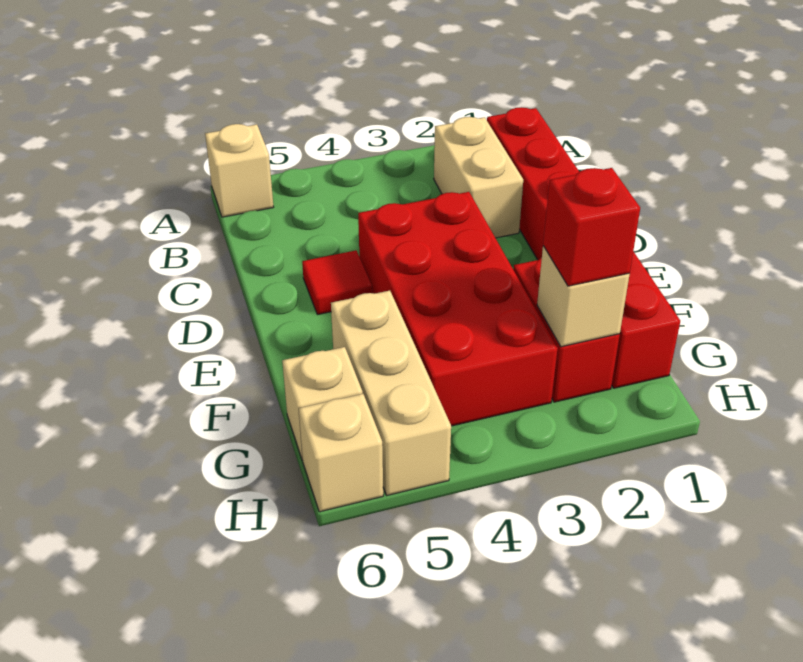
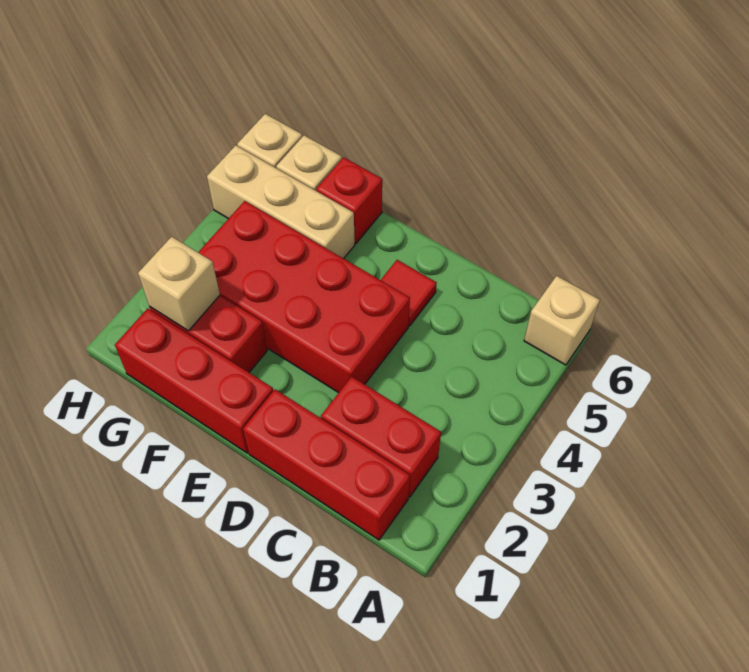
tan brick B2:C2 level 1 -> red brick B2:C2 level 1
red brick G2 level 3 -> red brick F6 level 1

